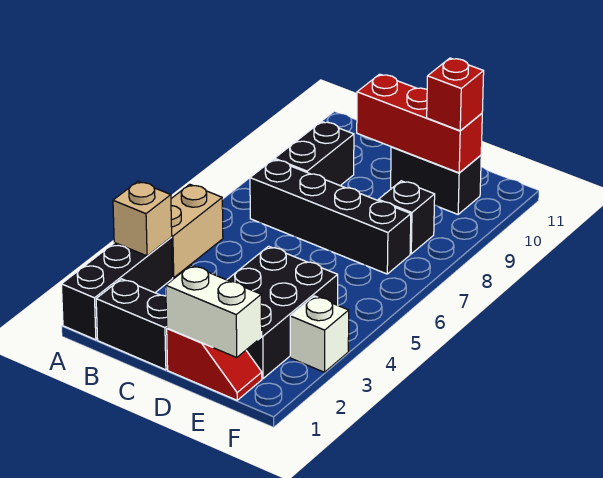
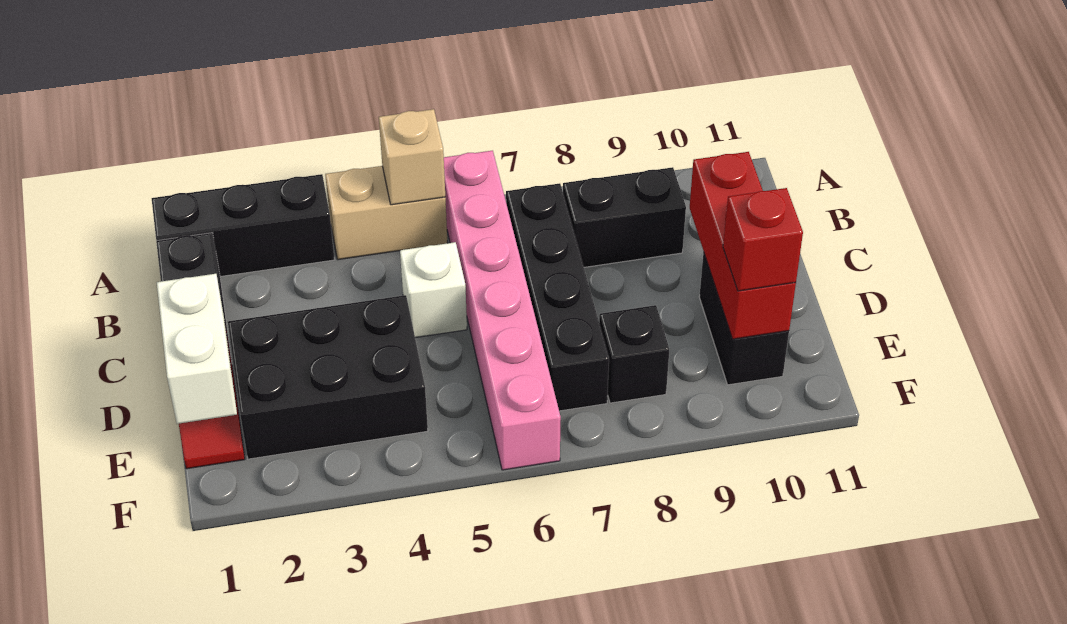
tan brick A3 level 2 -> tan brick A5 level 2
none -> pink brick A6:F6 level 1
white brick F3 level 1 -> white brick C5 level 1

